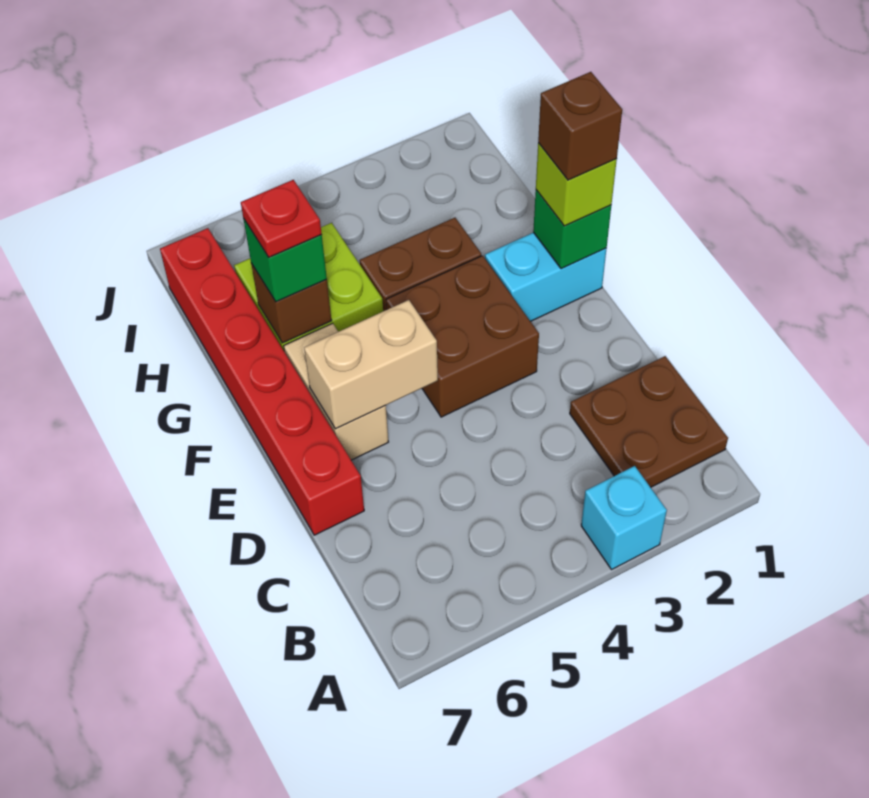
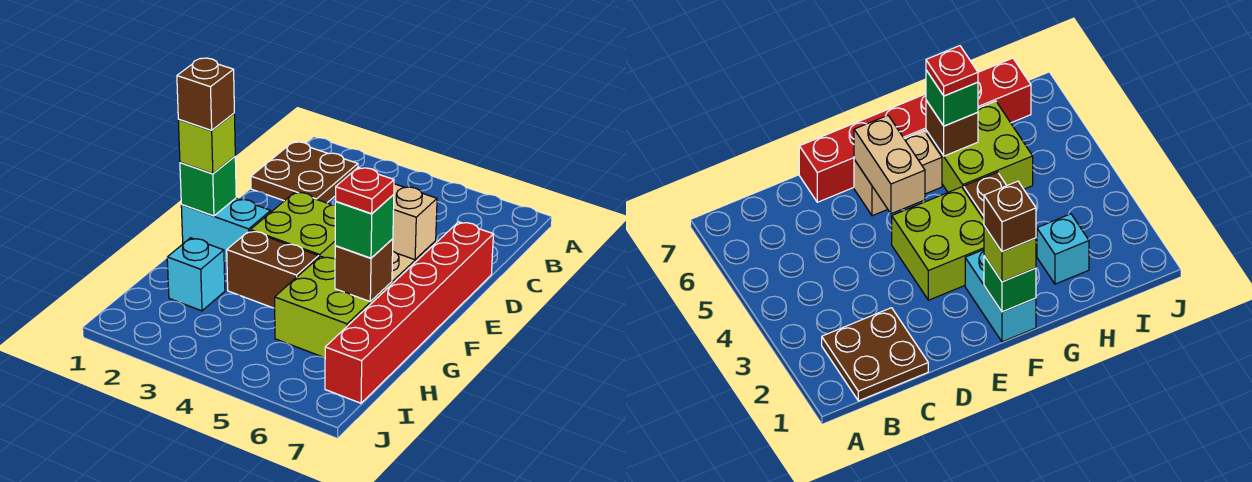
cyan brick A3 level 1 -> cyan brick H2 level 1
brown brick E3:F4 level 1 -> lime brick E3:F4 level 1

